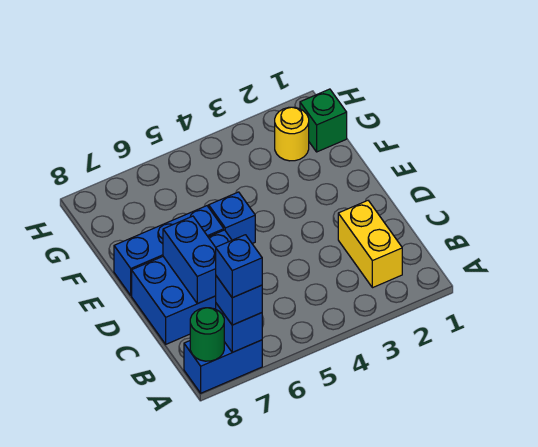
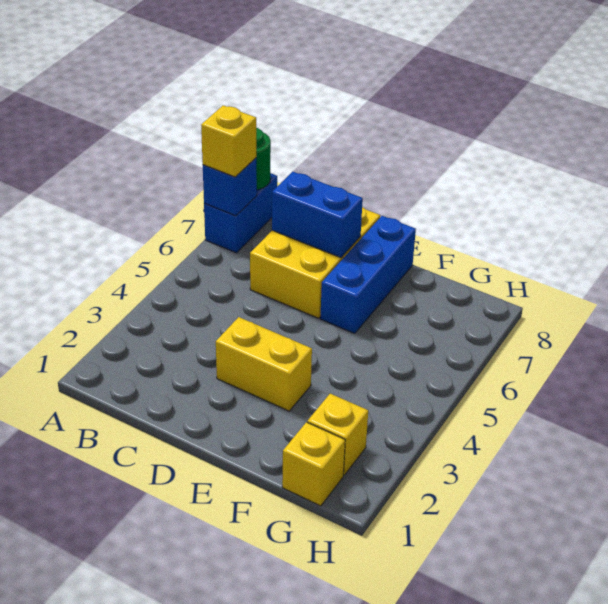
blue brick A7 level 3 -> yellow brick A7 level 3
blue brick A7 level 4 -> none
yellow brick B2:C2 level 1 -> yellow brick D3:E3 level 1
blue brick C6:D8 level 1 -> yellow brick C6:D8 level 1
blue brick E5 level 1 -> none
green brick G1 level 1 -> yellow brick G1 level 1
yellow round brick G2 level 1 -> yellow brick G2 level 1

